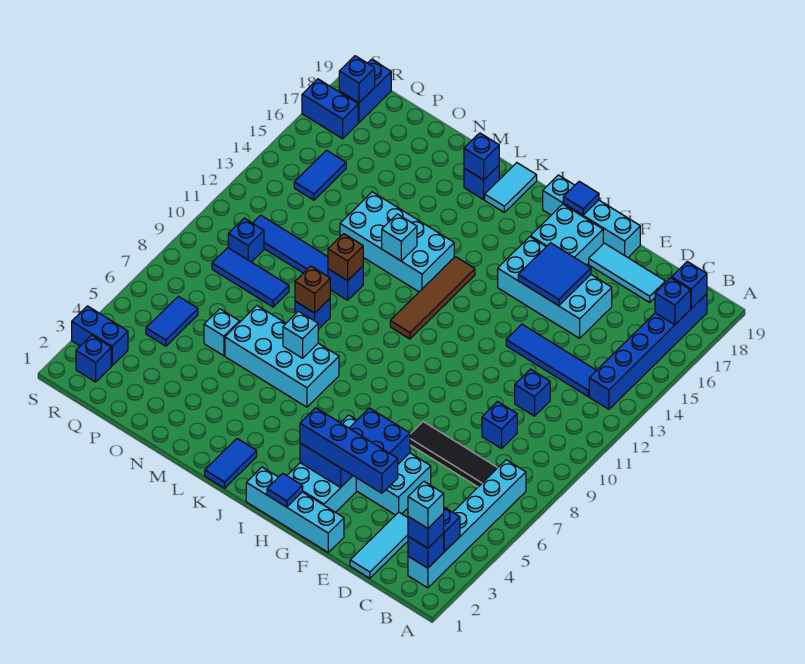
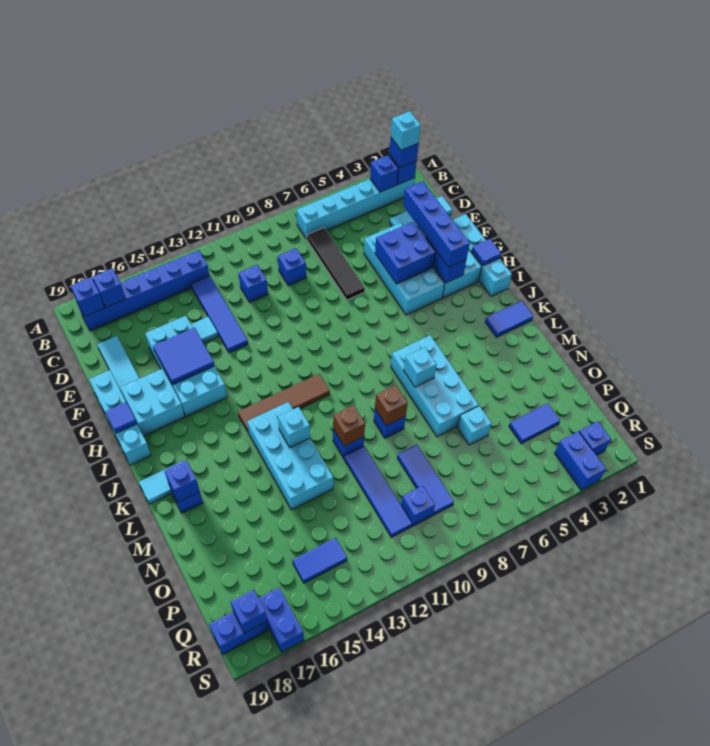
none -> cyan tile E14 level 1
blue tile Q5:Q6 level 1 -> blue tile P3:P4 level 1

